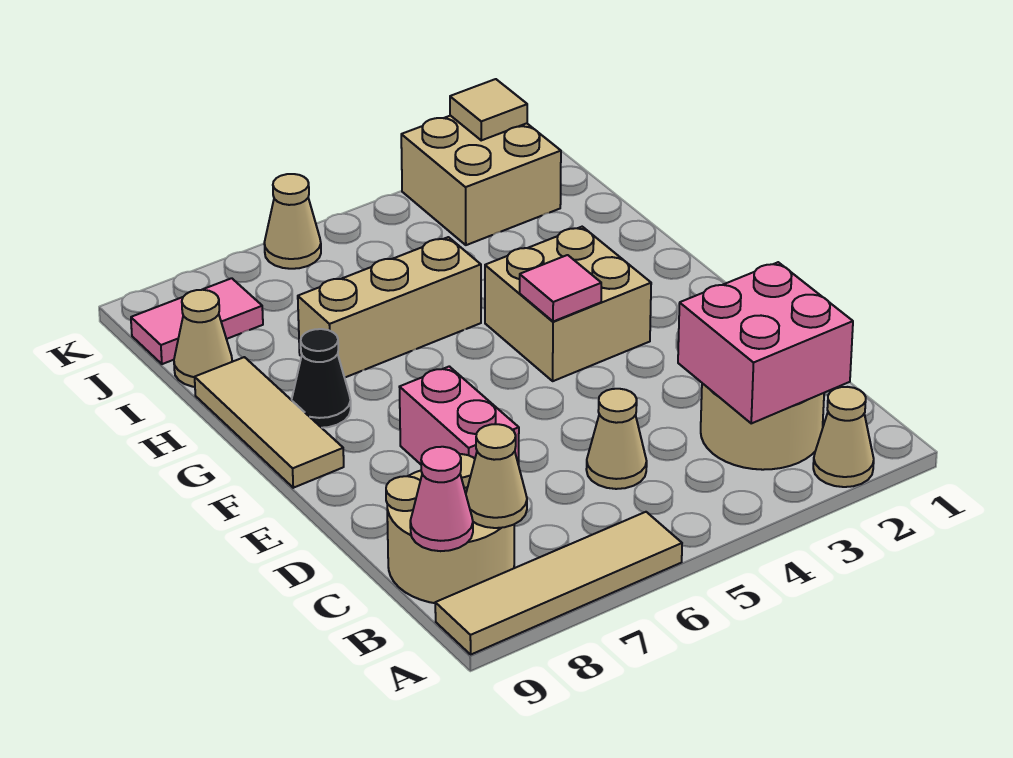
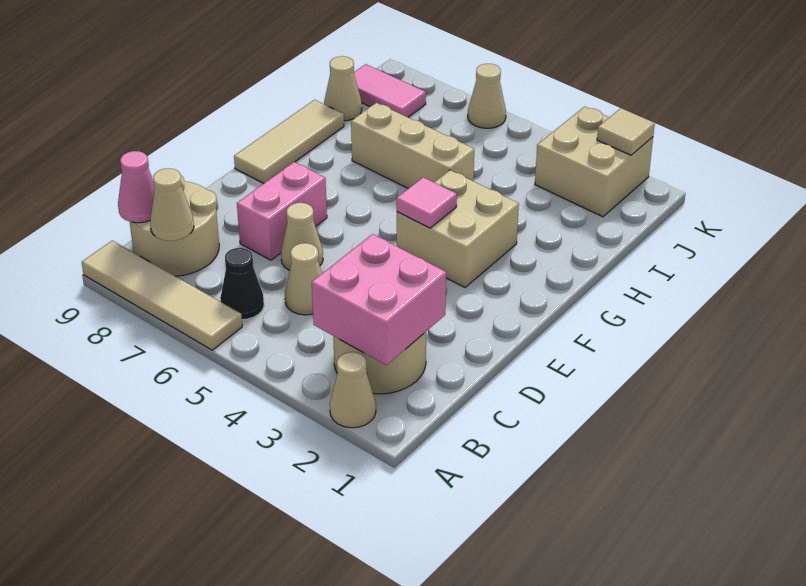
none -> tan cone D6 level 1
black cone G8 level 1 -> black cone B6 level 1

